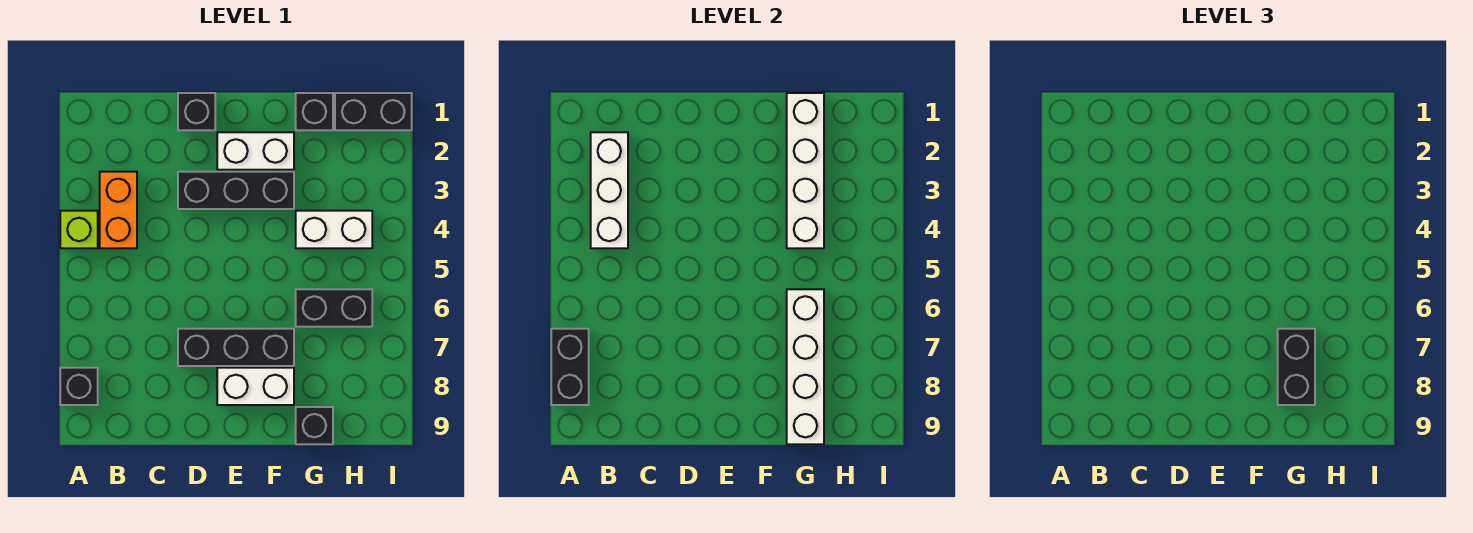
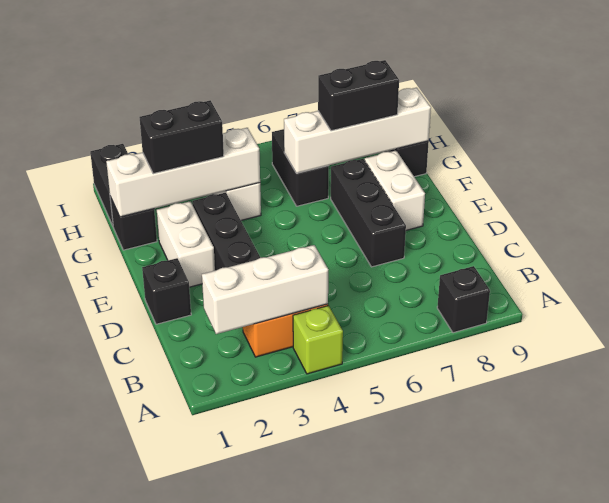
black brick A7:A8 level 2 -> black brick G2:G3 level 3

